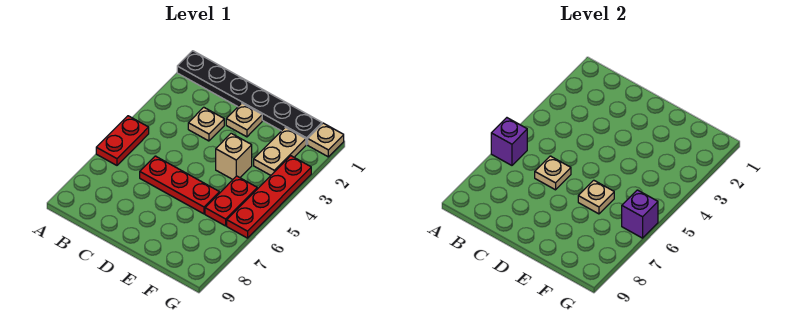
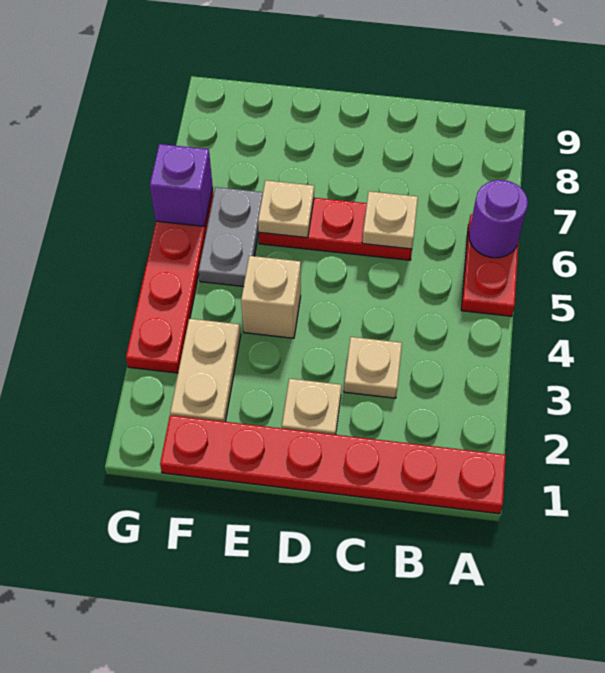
black plate A1:F1 level 1 -> red plate A1:F1 level 1
purple brick A6 level 2 -> purple round brick A6 level 2
red plate F5:F6 level 1 -> grey plate F5:F6 level 1
tan plate G1 level 1 -> none

